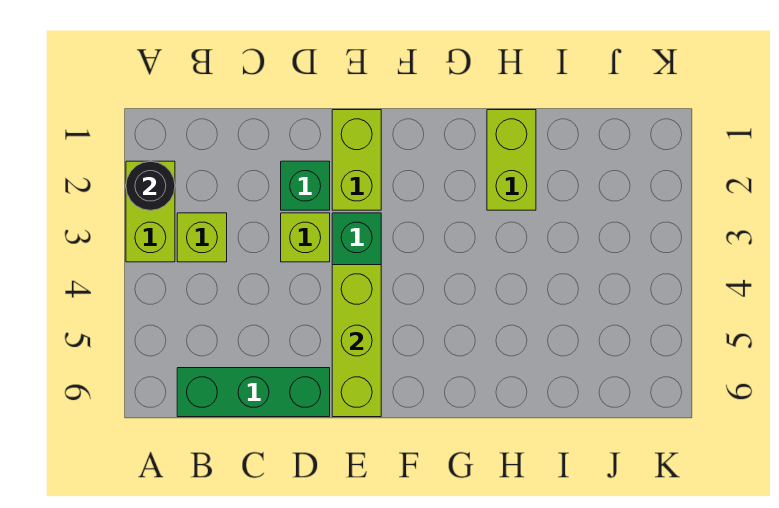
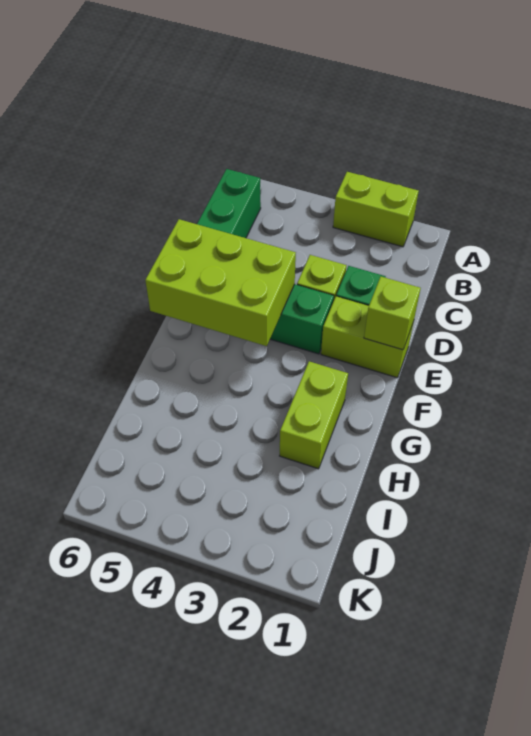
black round brick A2 level 2 -> none
lime brick B3 level 1 -> lime brick E1 level 2
lime brick E4:E6 level 2 -> lime brick E4:F6 level 2
lime brick H1:H2 level 1 -> lime brick G2:H2 level 1

